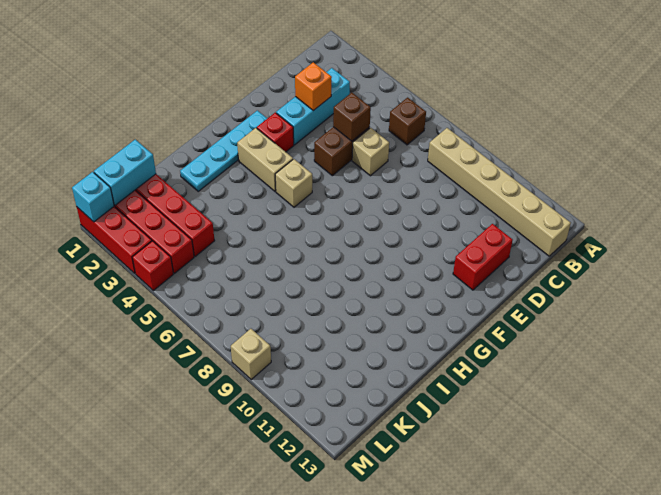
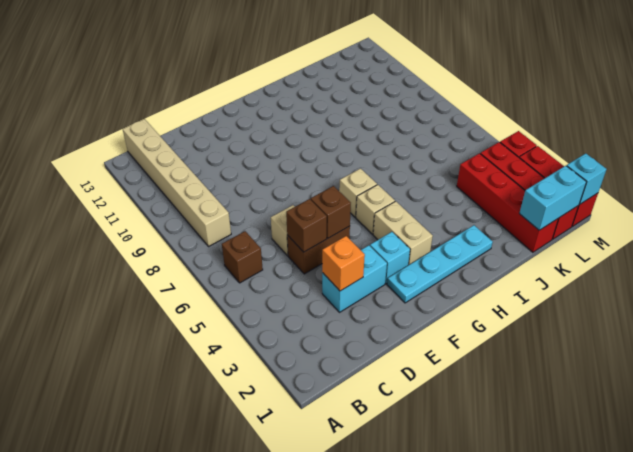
cyan brick C3:E3 level 1 -> cyan brick D3:E3 level 1
red brick D12:E12 level 1 -> none
none -> brown brick E5 level 2
red brick F3 level 1 -> cyan brick F3 level 1
tan brick M9 level 1 -> tan brick G6 level 1

